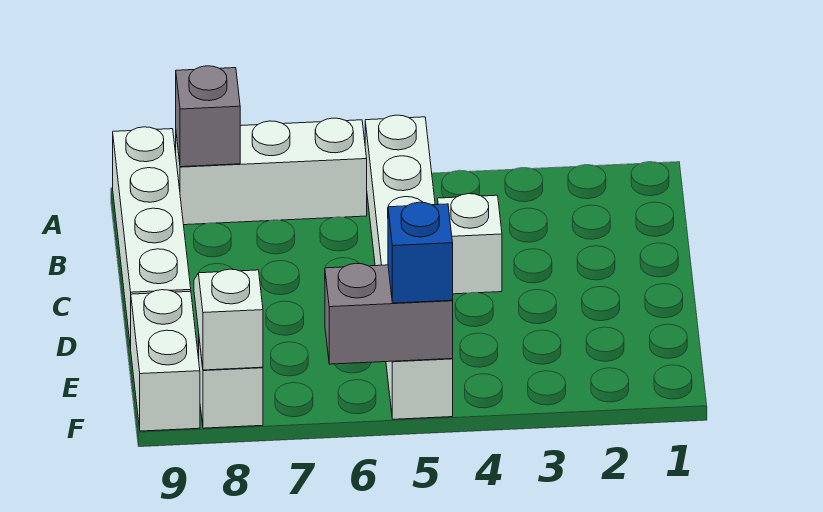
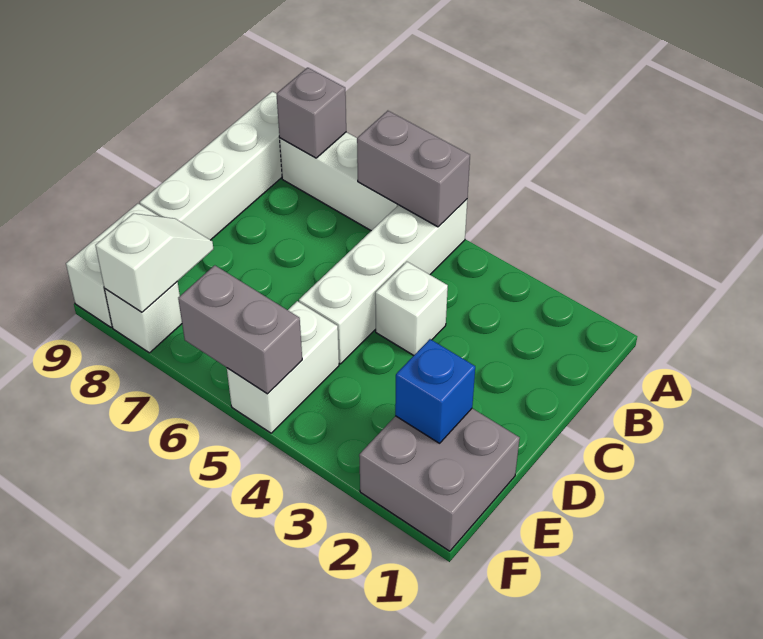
none -> grey brick A5:A6 level 2
none -> grey brick E1:F2 level 1
blue brick F5 level 3 -> blue brick E2 level 2

